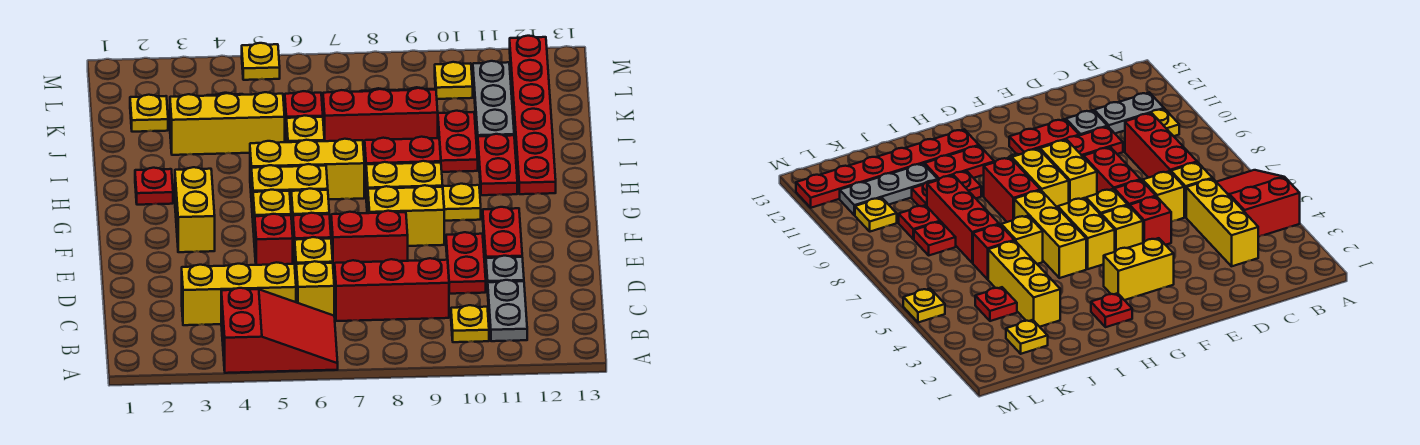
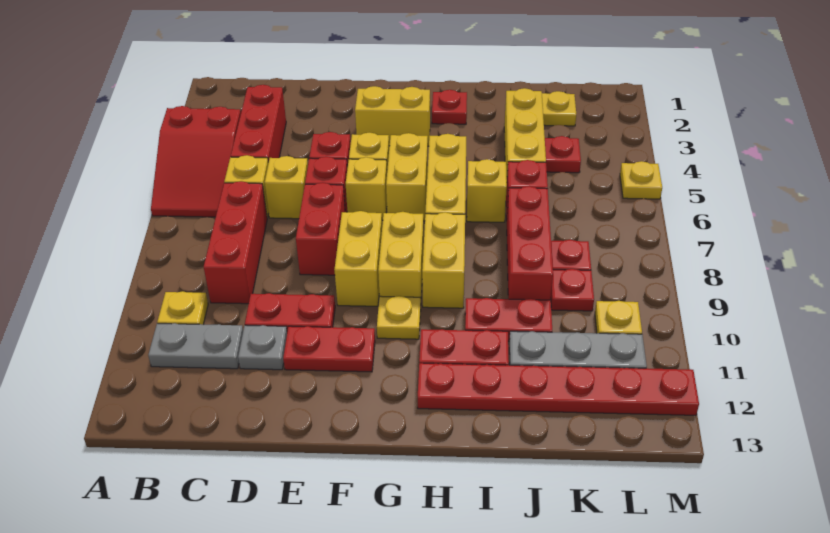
yellow brick C3:C5 level 1 -> red brick C3:C5 level 1
red brick H8:H9 level 1 -> yellow brick H8:H9 level 1

